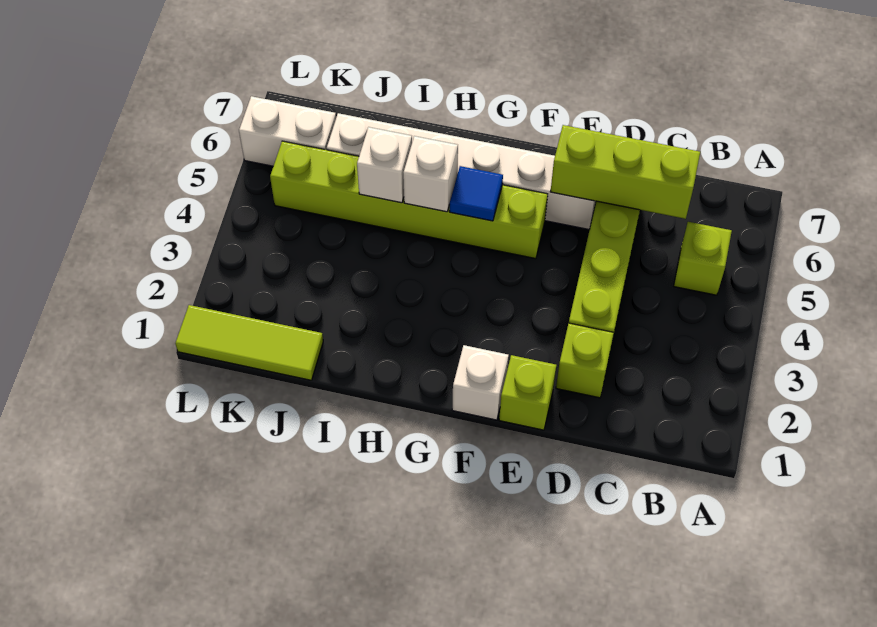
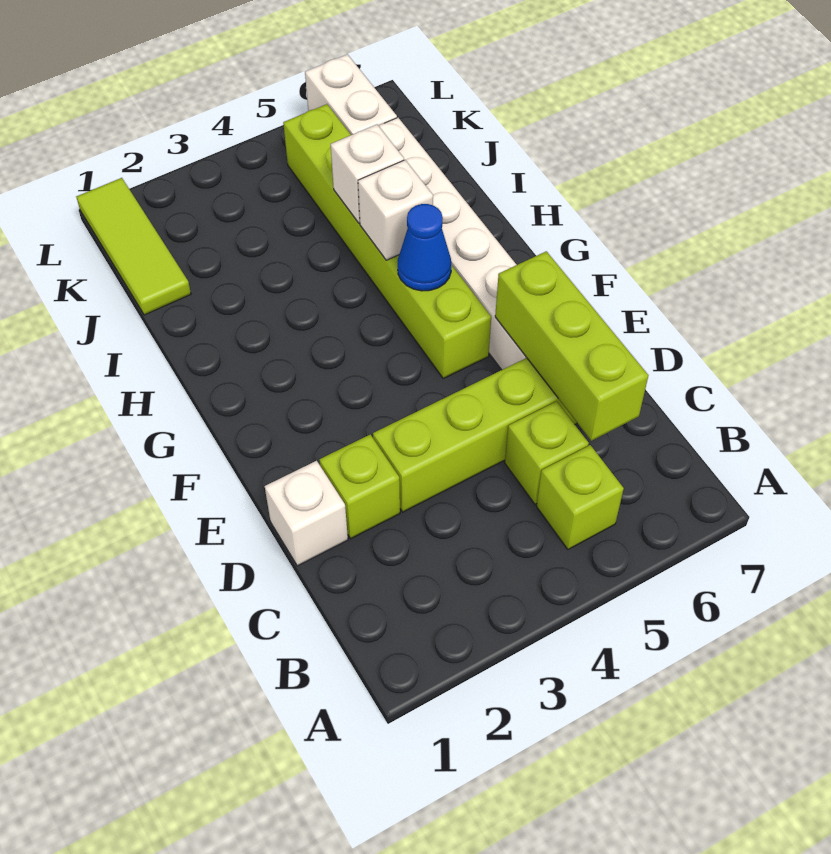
lime brick E1 level 1 -> lime brick C5 level 1
white brick F1 level 1 -> white brick D1 level 1
blue tile G5 level 2 -> blue cone G5 level 2

